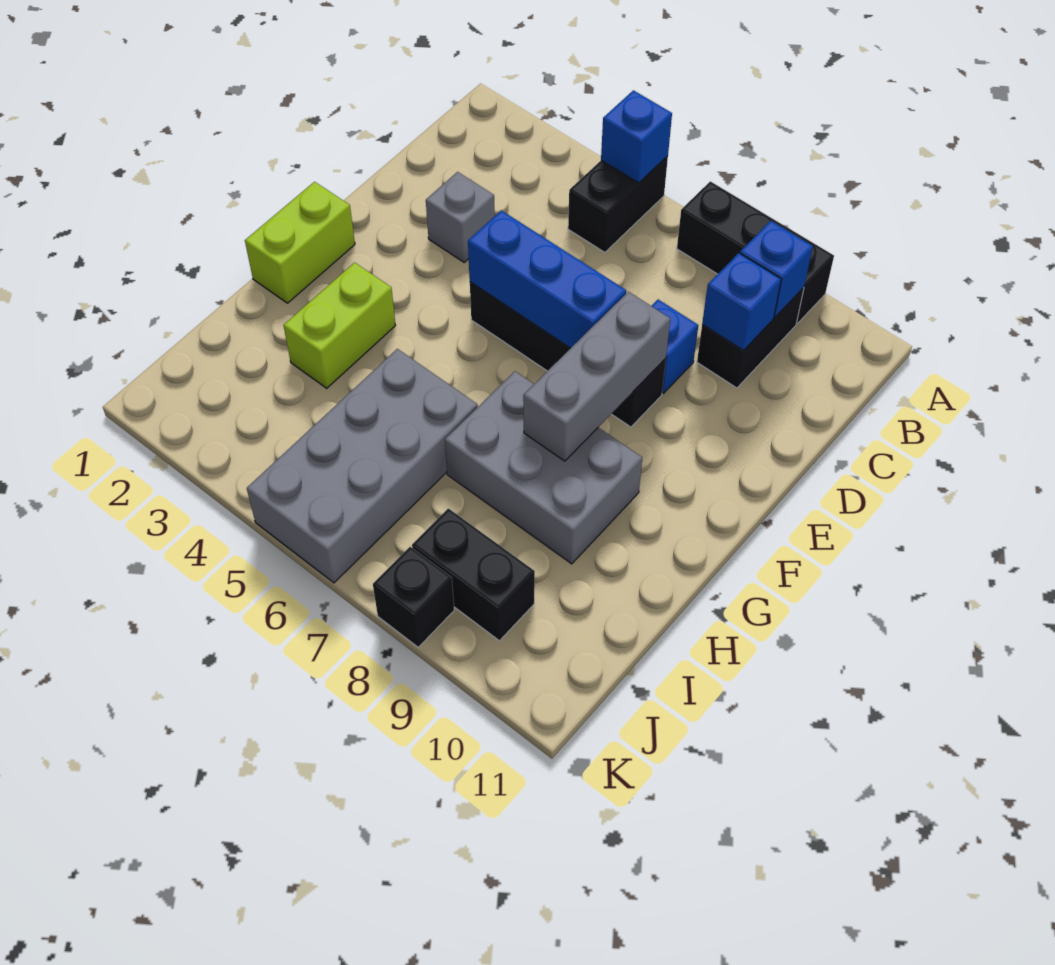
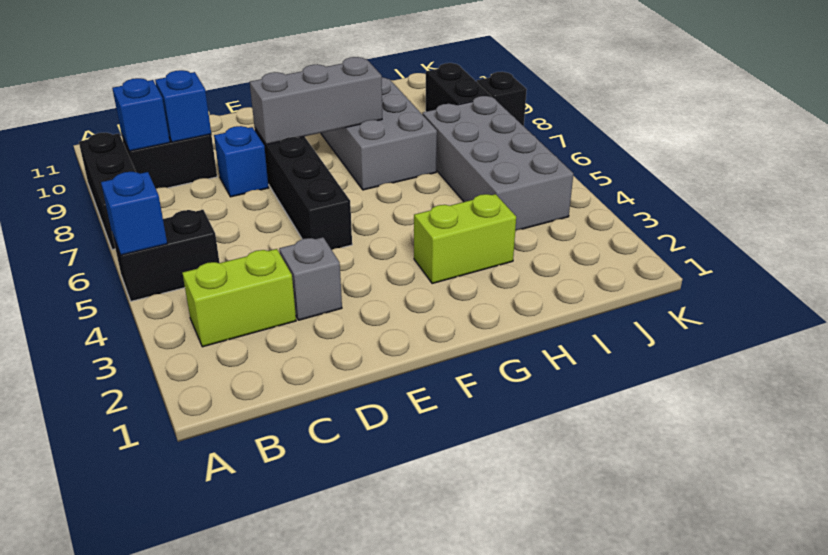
blue brick E5:E7 level 2 -> none
lime brick F1:G1 level 1 -> lime brick B3:C3 level 1
grey brick H5:K6 level 1 -> grey brick I4:J7 level 1

